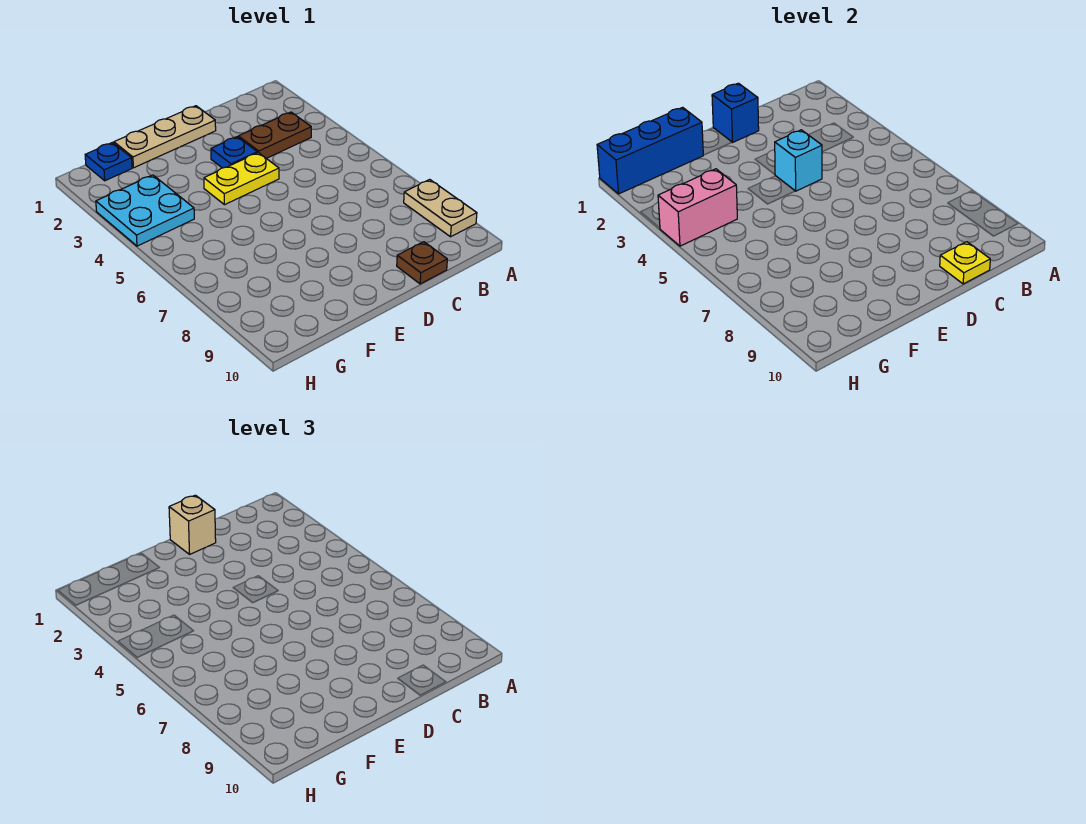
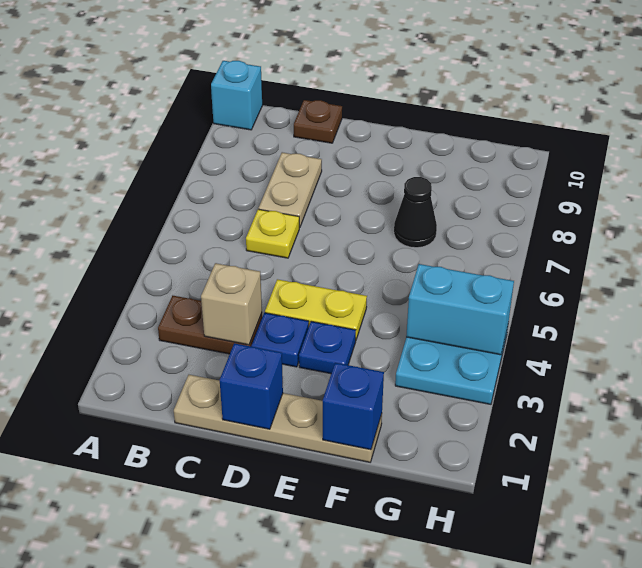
tan plate A8:A9 level 1 -> tan plate C7:C8 level 1
yellow plate C10 level 2 -> yellow plate C6 level 1
tan plate D1:F1 level 1 -> tan plate C1:F1 level 1
tan brick D1 level 3 -> tan brick C3 level 2
cyan brick D4 level 2 -> cyan brick A10 level 1
blue brick F1:H1 level 2 -> blue brick F1 level 2
none -> black cone F7 level 1
blue plate G1 level 1 -> blue plate E3 level 1
pink brick G4:H4 level 2 -> cyan brick G4:H4 level 2

